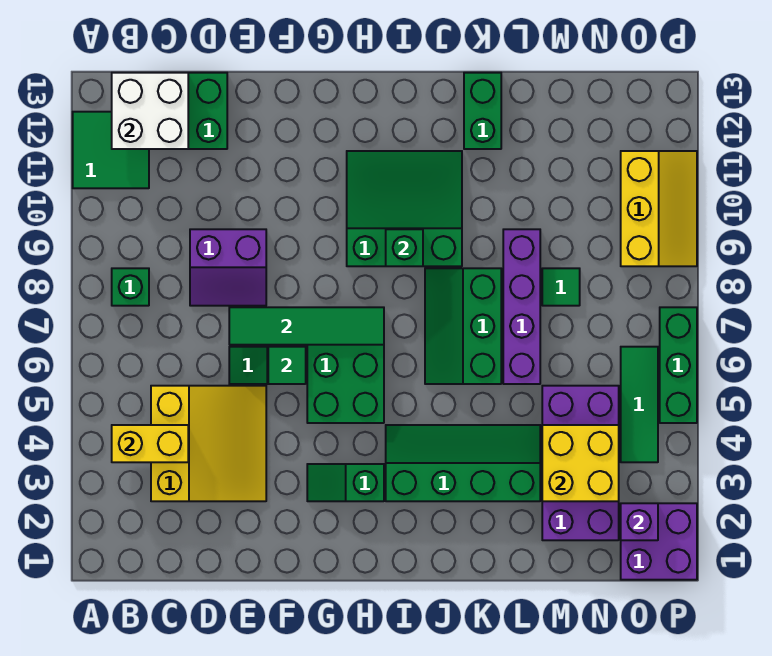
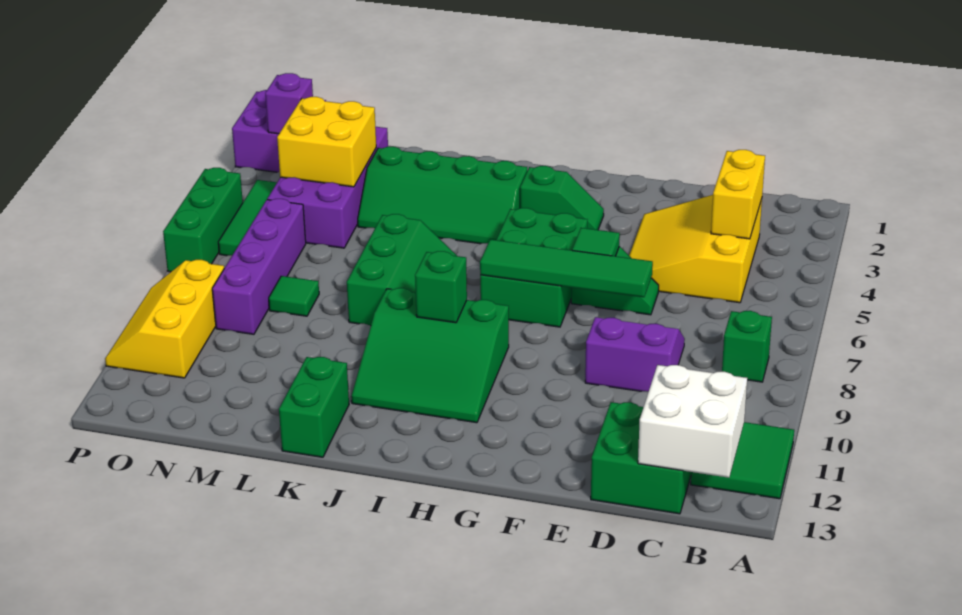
yellow brick B4:C4 level 2 -> yellow brick C3:C4 level 2
purple brick L6:L9 level 1 -> purple brick N6:N9 level 1

